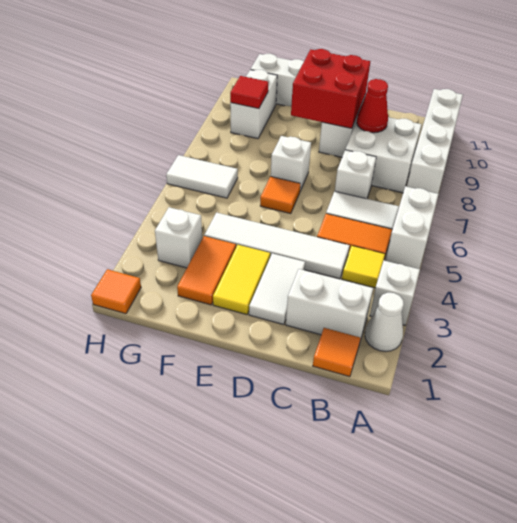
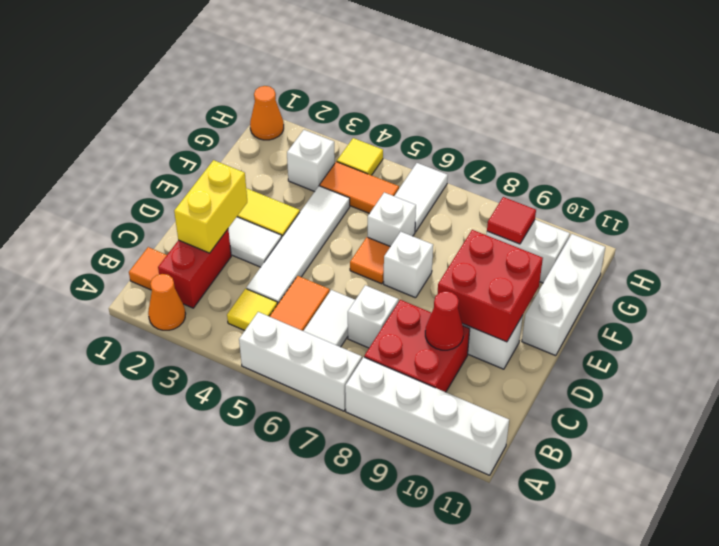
white cone A2 level 1 -> orange cone A2 level 1
white brick A3 level 1 -> white brick F6 level 1
white brick A5:A6 level 1 -> white brick A5:A7 level 1
white brick B2:C2 level 1 -> red brick B2:C2 level 1
white brick B8:C9 level 1 -> red brick B8:C9 level 1
none -> yellow brick C2:D2 level 2
orange tile F2:F3 level 1 -> orange tile G4:G5 level 1
orange tile H1 level 1 -> orange cone H1 level 1
none -> yellow tile H4 level 1

